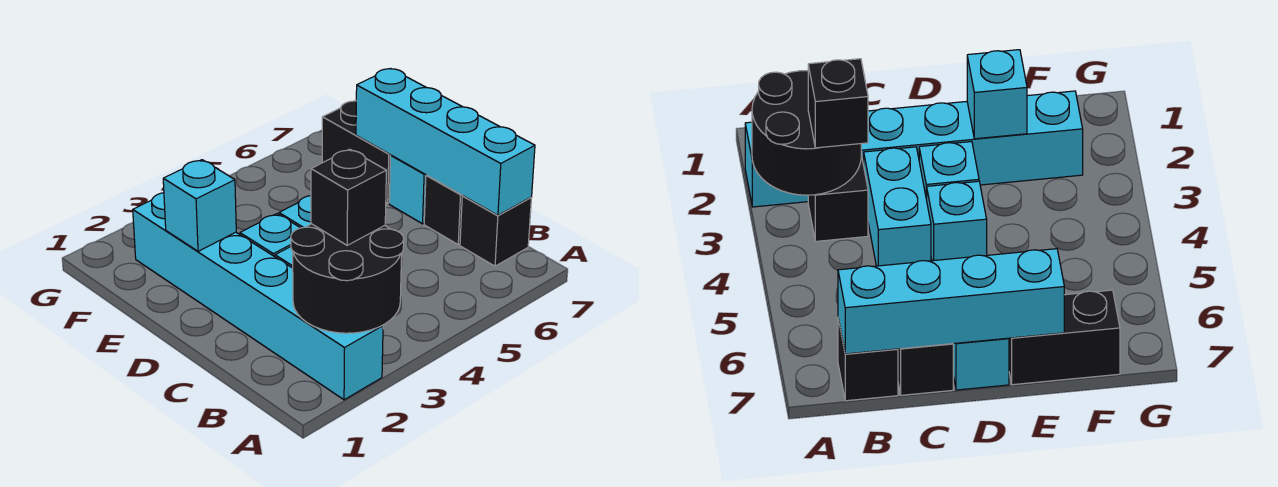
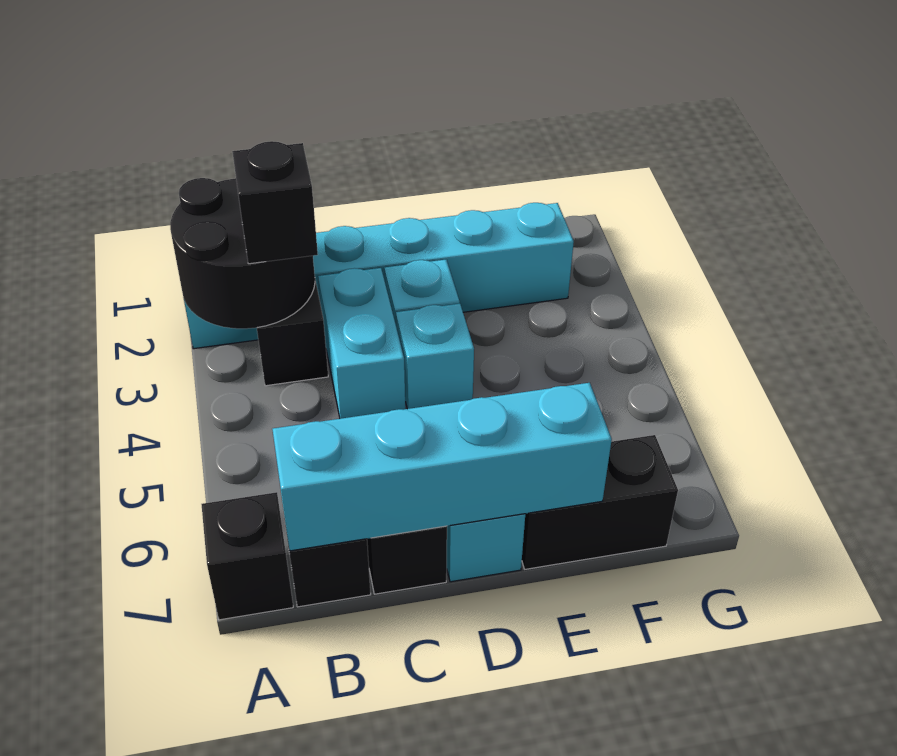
none -> black brick A7 level 1
cyan brick E2 level 2 -> none

